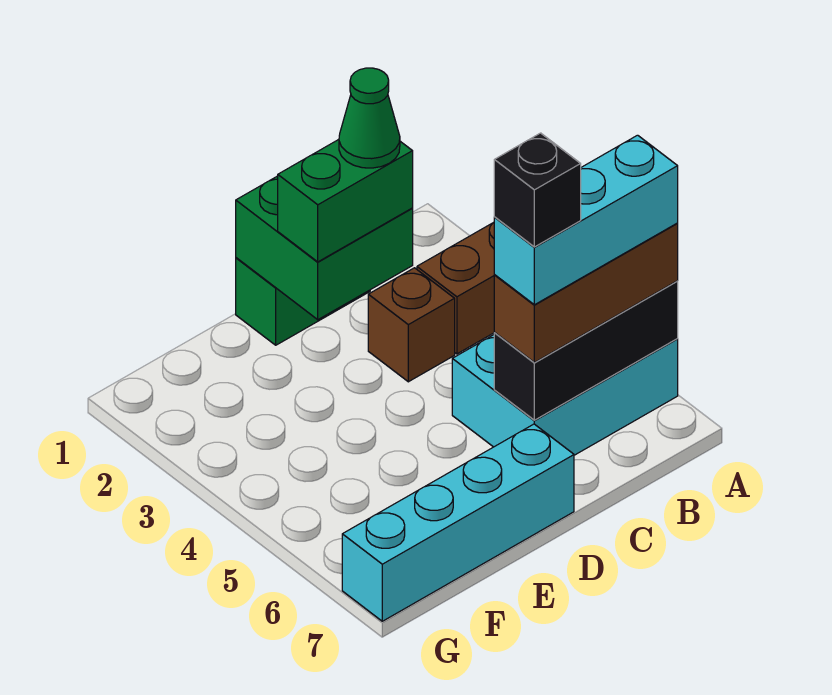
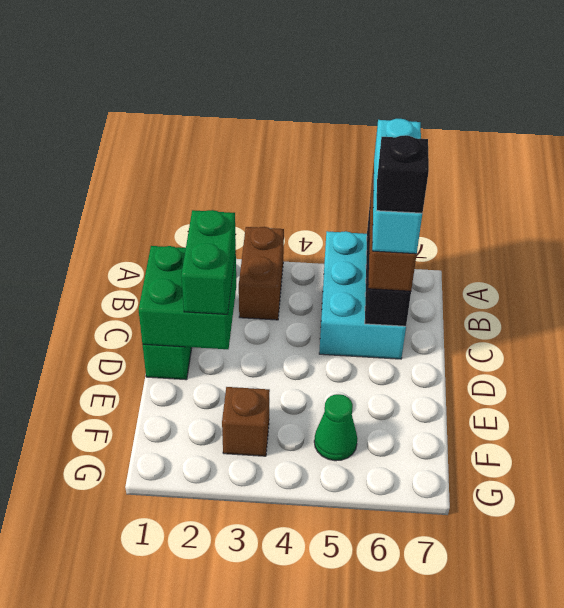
green cone C2 level 4 -> green cone F5 level 1
brown brick C3 level 1 -> brown brick F3 level 1
cyan brick D7:G7 level 1 -> none

